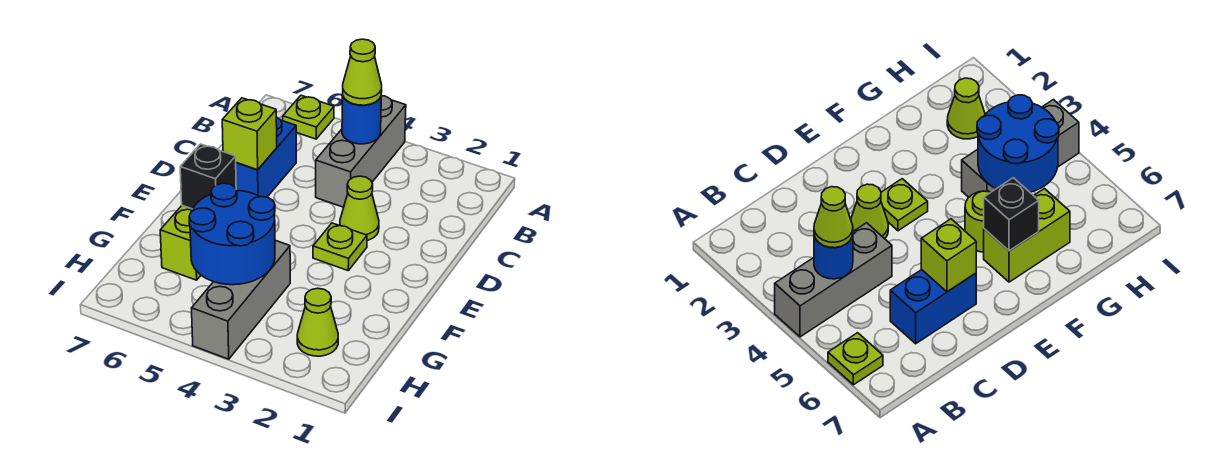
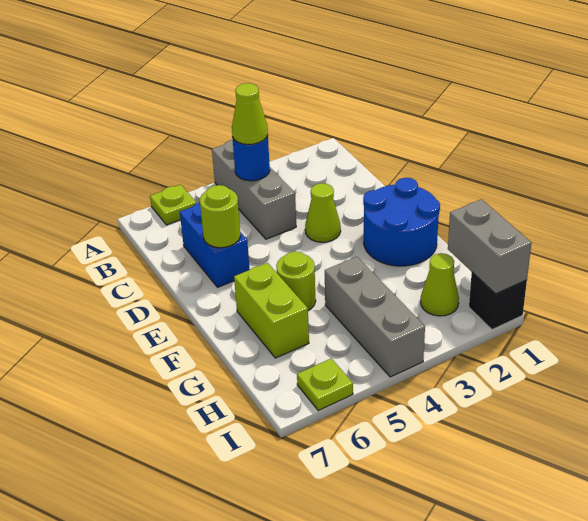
lime brick D6 level 2 -> lime round brick D6 level 2
lime plate E3 level 1 -> lime plate I6 level 1
black brick F6 level 2 -> black brick I1 level 1
blue round brick G4:H5 level 2 -> blue round brick E1:F2 level 1
none -> grey brick H1:I1 level 2

